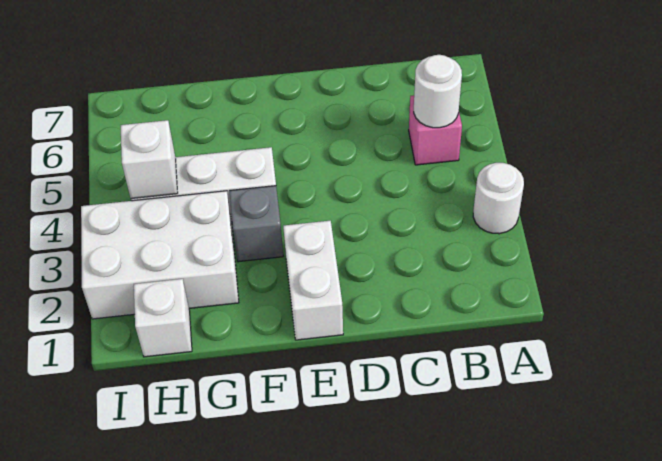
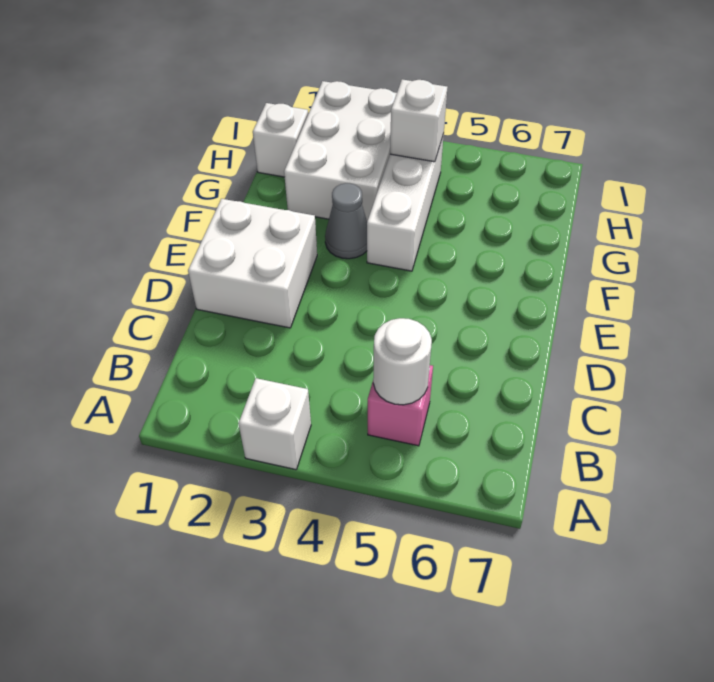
white round brick A3 level 1 -> white brick A3 level 1
white brick E1:E2 level 1 -> white brick D1:E2 level 1
grey brick F3 level 1 -> grey cone F3 level 1

